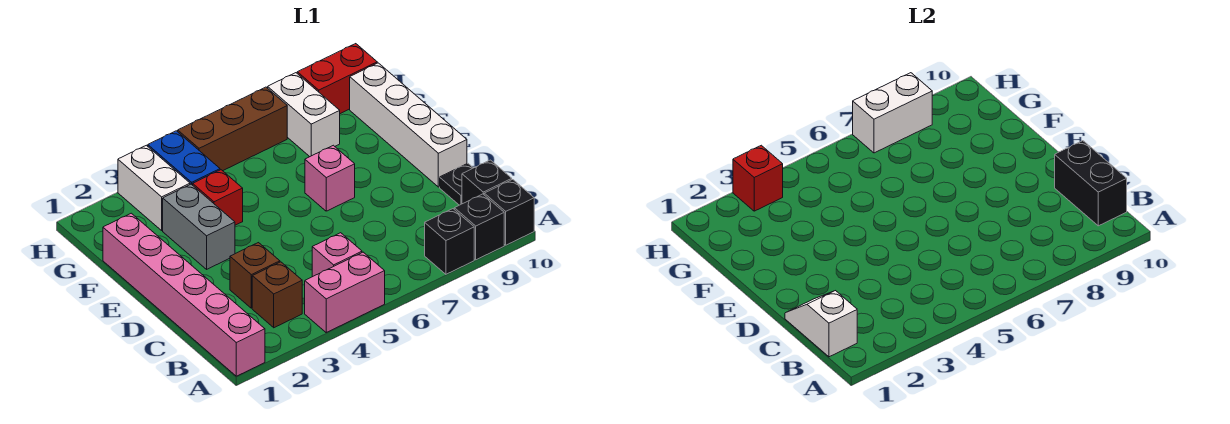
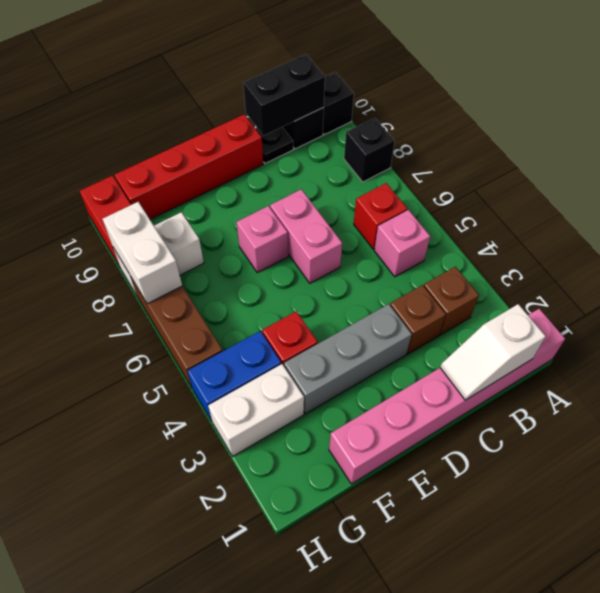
pink brick A4:A5 level 1 -> pink brick D6:D7 level 1
black brick A9 level 1 -> none
white brick D10:G10 level 1 -> red brick D10:G10 level 1
grey brick E3:F3 level 1 -> grey brick D3:F3 level 1
red brick H3 level 2 -> red brick B6 level 1

